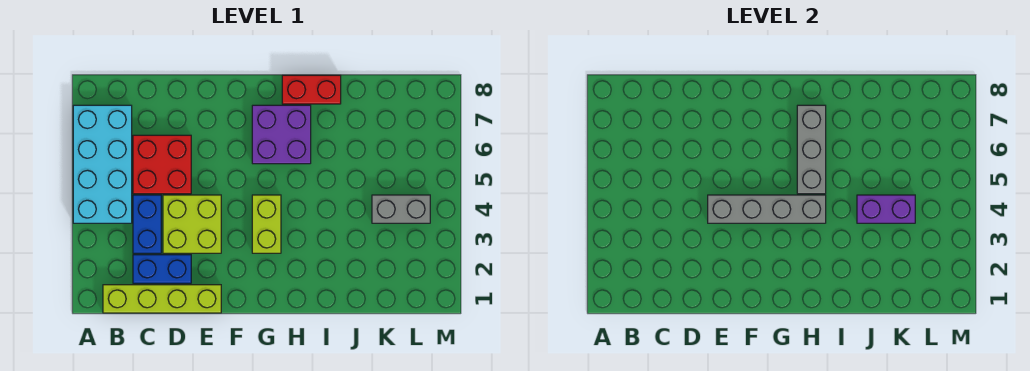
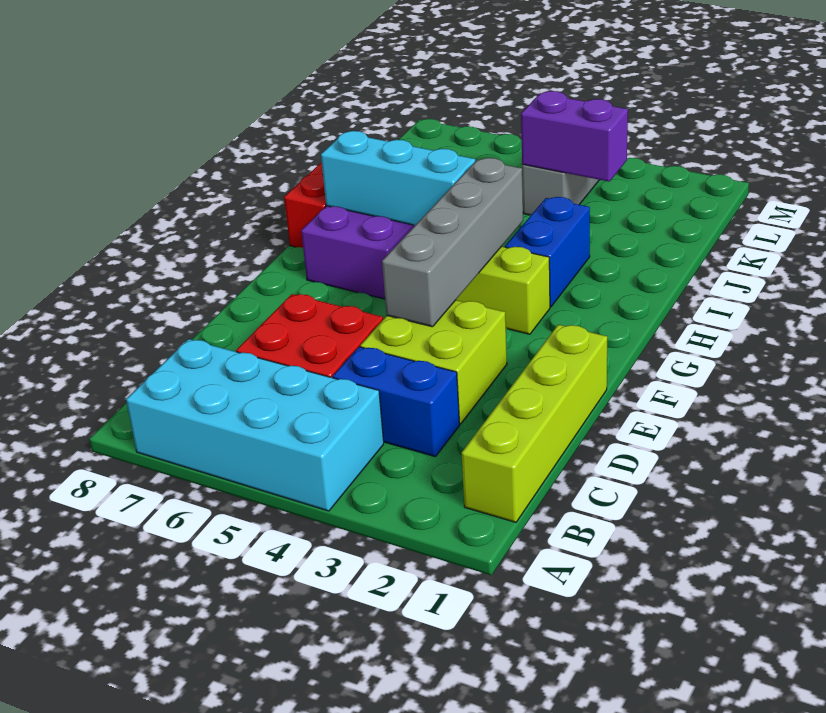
blue brick C2:D2 level 1 -> blue brick H3:I3 level 1
grey brick H5:H7 level 2 -> cyan brick H5:H7 level 2
purple brick J4:K4 level 2 -> purple brick K3:K4 level 2

